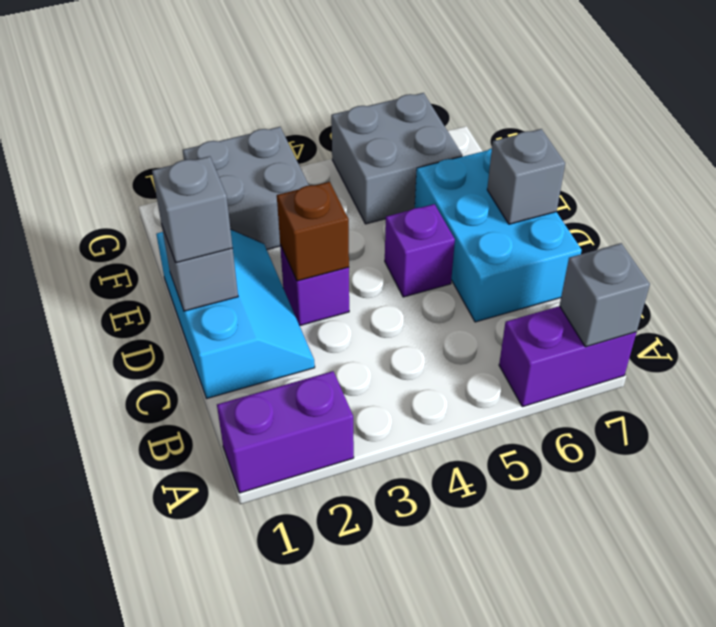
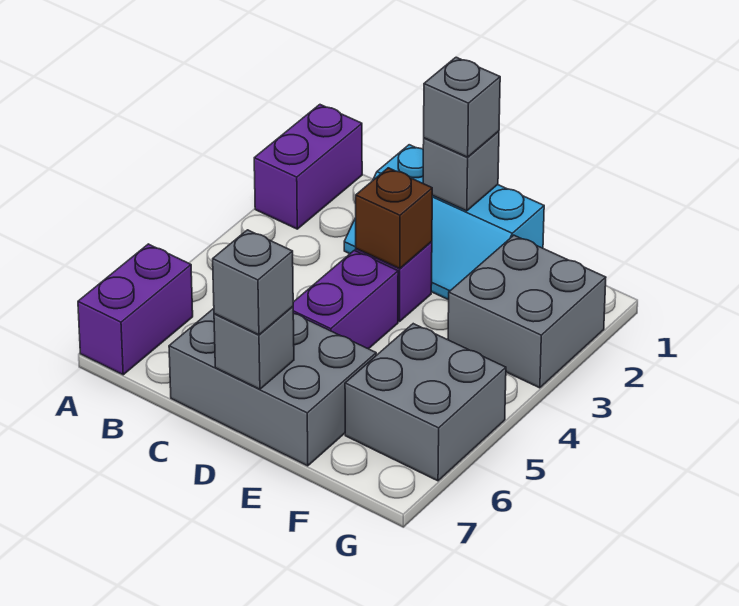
grey brick A7 level 2 -> grey brick D7 level 3
cyan brick C6:E7 level 1 -> grey brick C6:E7 level 1
purple brick D5 level 1 -> purple brick D4:D5 level 1

